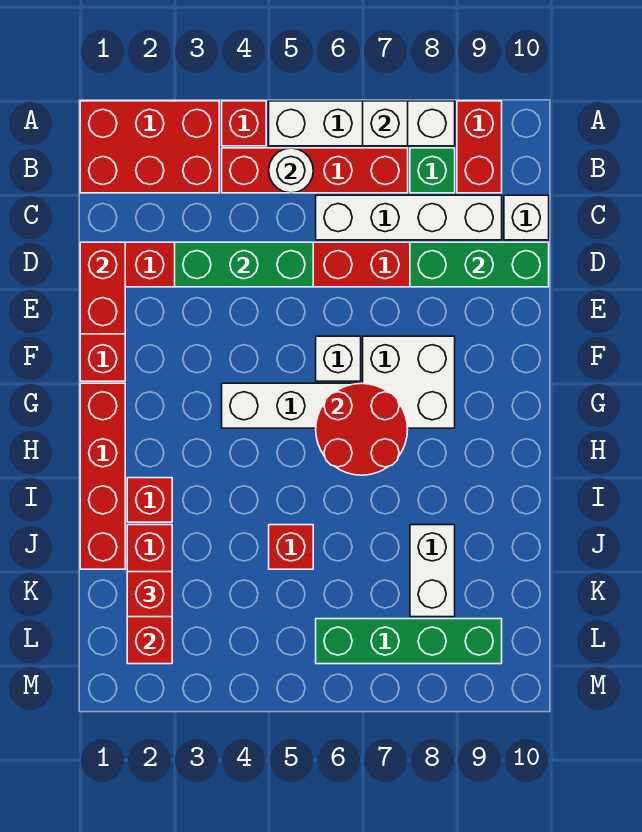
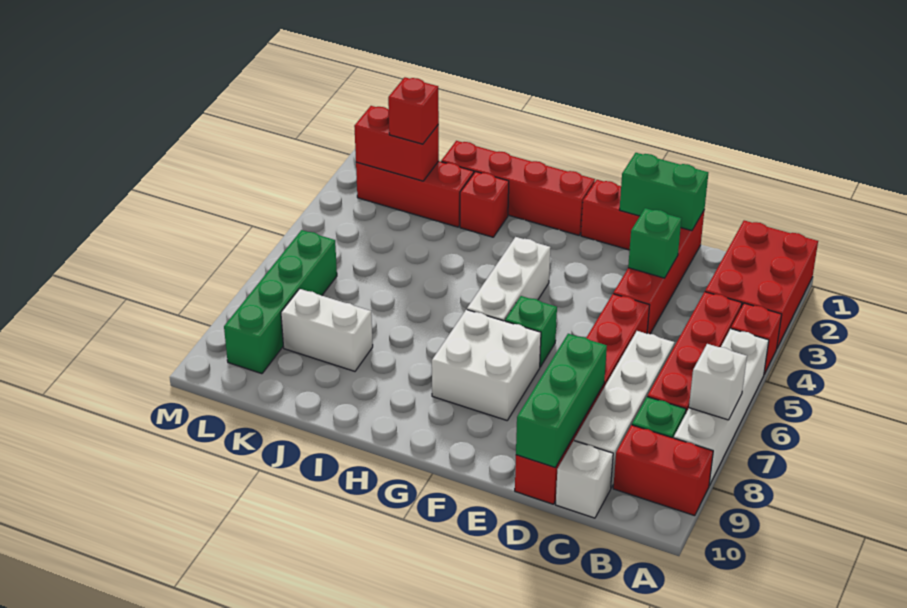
white round brick B5 level 2 -> none
red brick D1:E1 level 2 -> green brick D1:E1 level 2
green brick D3:D5 level 2 -> green brick D3 level 2
white brick F6 level 1 -> green brick F6 level 1
red round brick G6:H7 level 2 -> none
red brick J5 level 1 -> none

